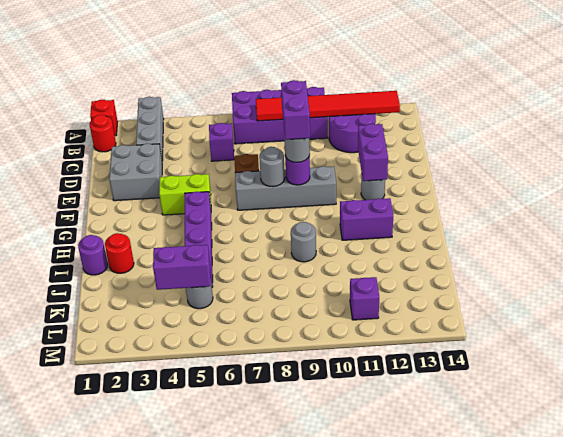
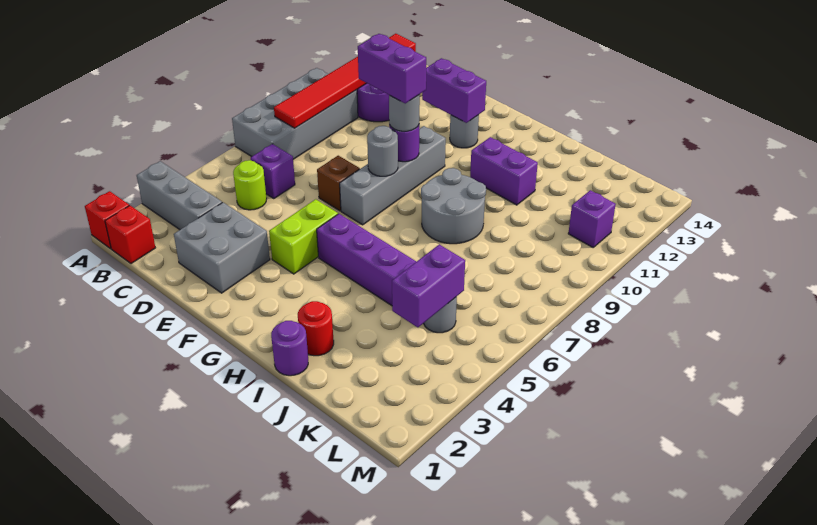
purple brick A7:B10 level 1 -> grey brick A7:B10 level 1
red round brick B1 level 1 -> red brick B1 level 1
none -> lime round brick C5 level 1
purple brick H11:H12 level 1 -> purple brick H11:I11 level 1
grey round brick I9 level 1 -> grey round brick H8:I9 level 1

